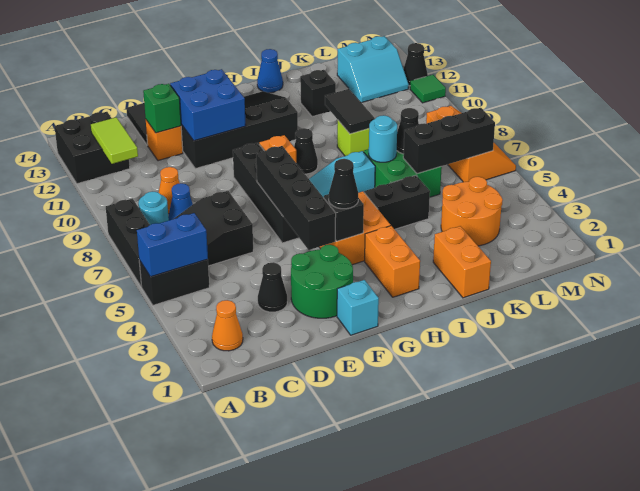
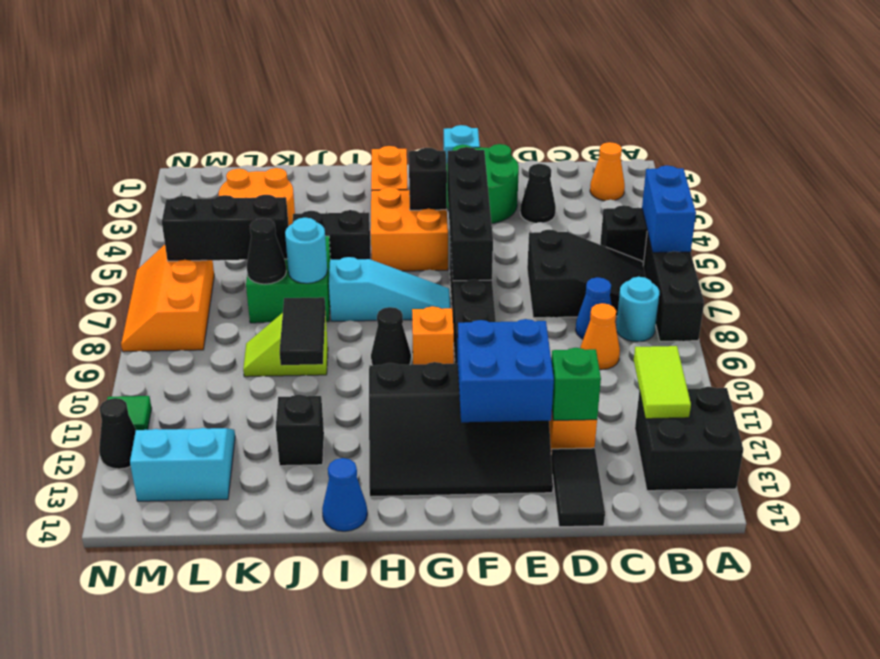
blue brick A5:B5 level 2 -> blue brick A5:A6 level 2
black cone G4 level 3 -> none
orange brick J1:J2 level 1 -> none

